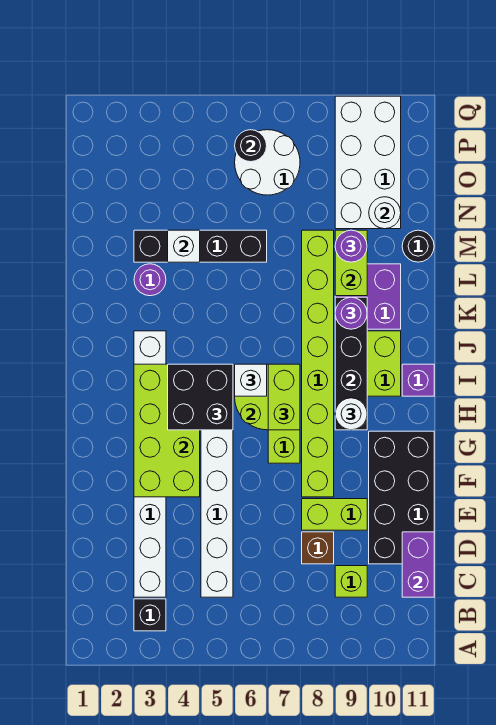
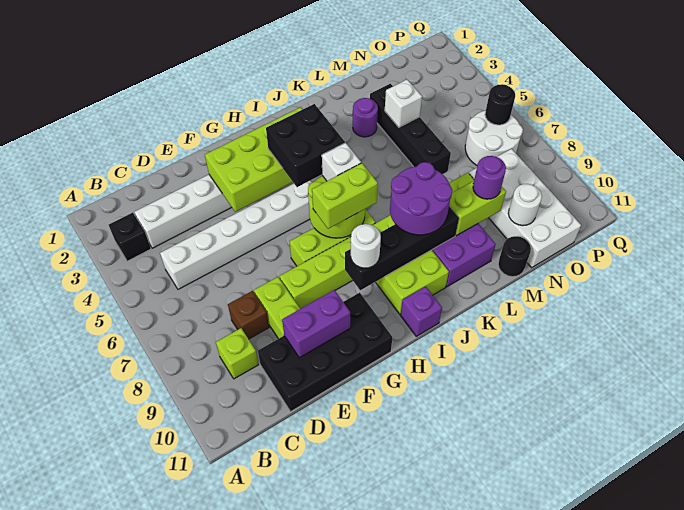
purple brick C11:D11 level 2 -> purple brick E10:F10 level 2
purple round brick K9 level 3 -> purple round brick J8:K9 level 3
white brick N9:Q10 level 1 -> white brick N8:O11 level 1

